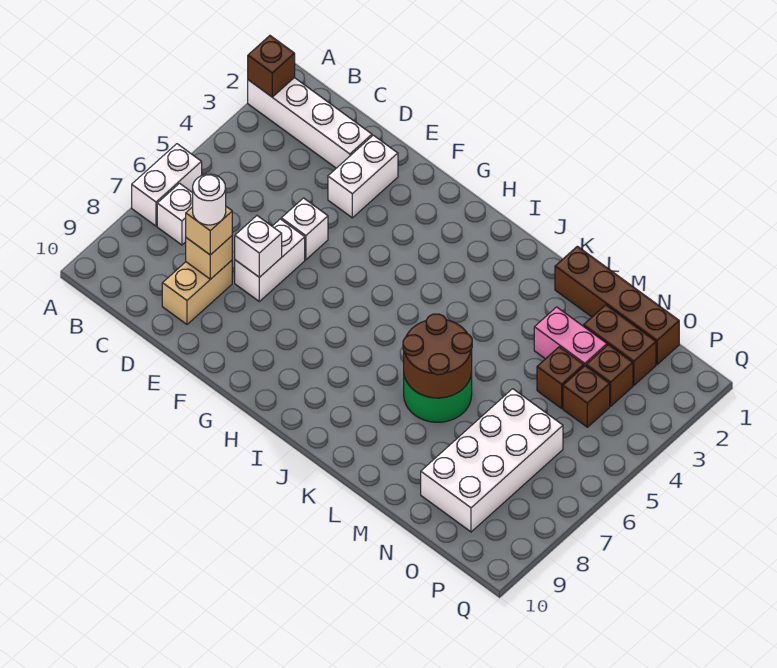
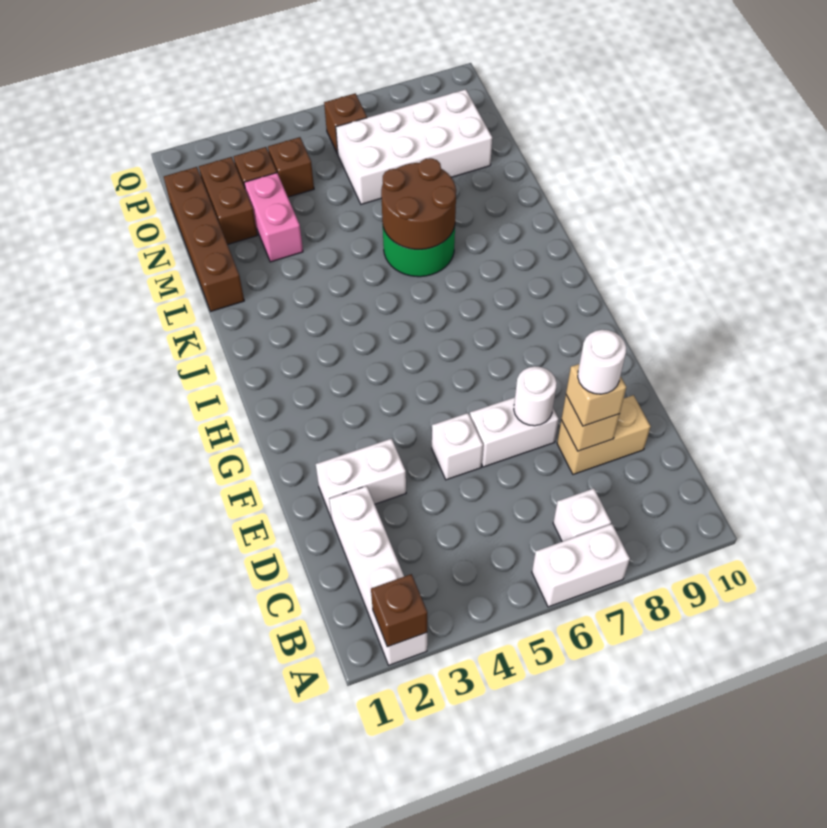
white brick E7 level 2 -> white round brick E7 level 2
brown brick N4 level 1 -> brown brick P6 level 1

